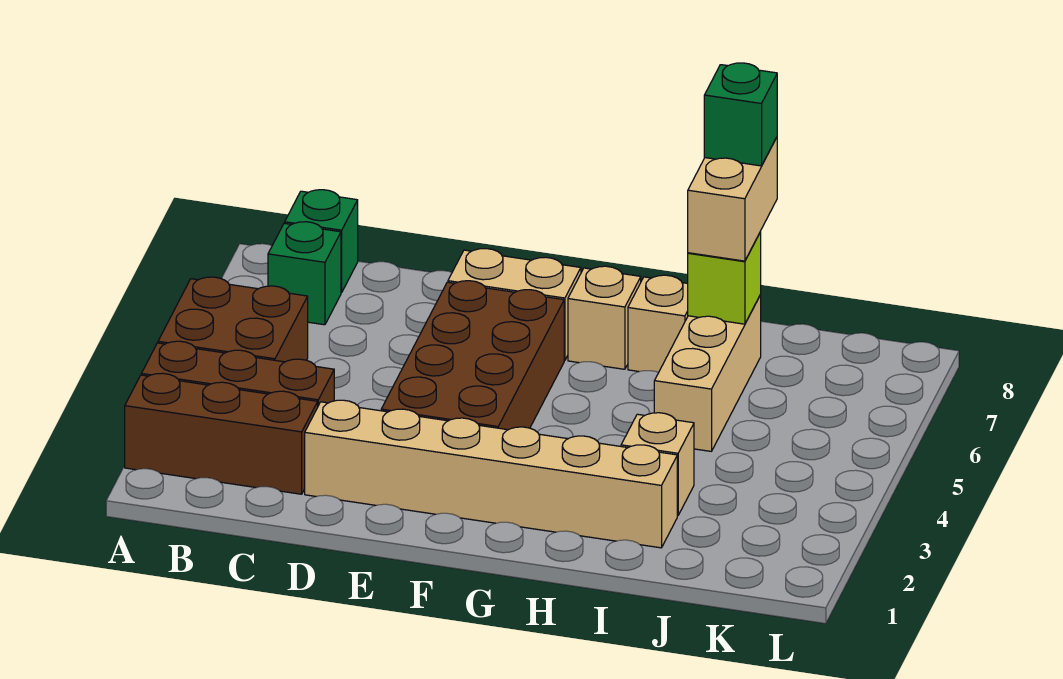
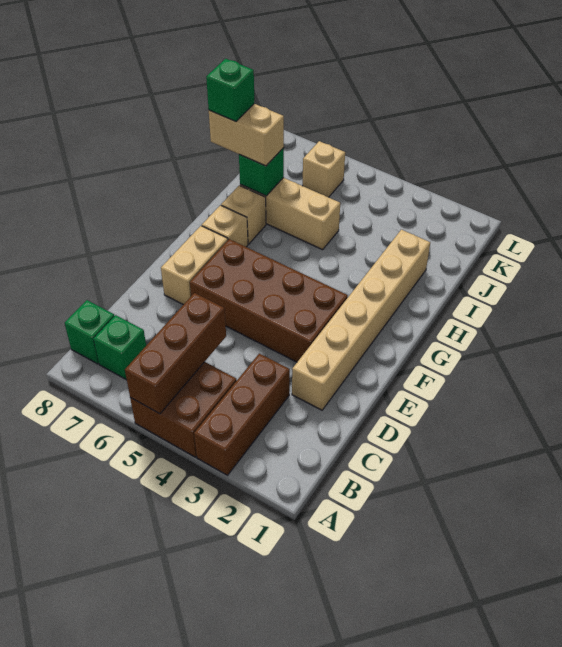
brown brick A2:C2 level 1 -> brown brick A5:C5 level 2
tan brick I3 level 1 -> tan brick K6 level 1
lime brick I7 level 2 -> green brick I7 level 2

